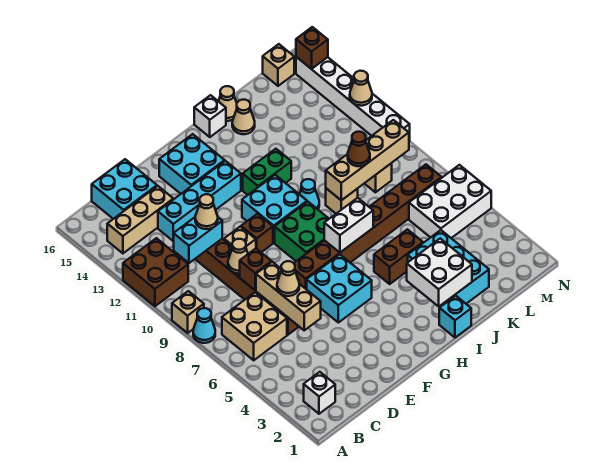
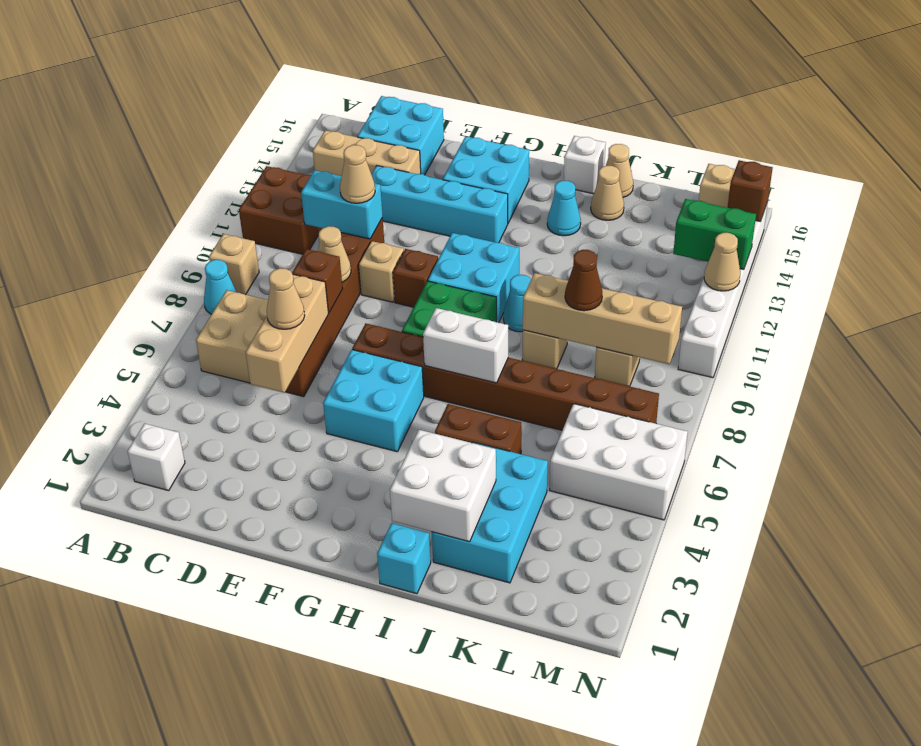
green brick H12:I12 level 1 -> green brick M13:N13 level 2
none -> cyan cone I14 level 1

